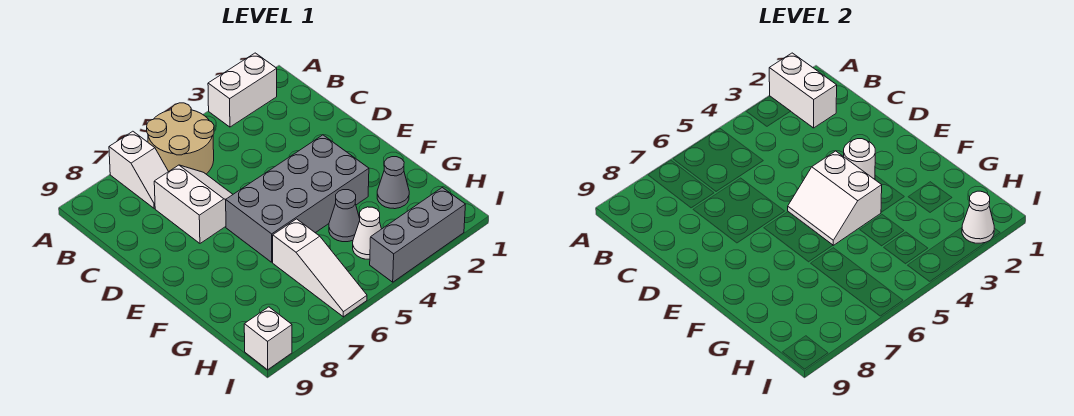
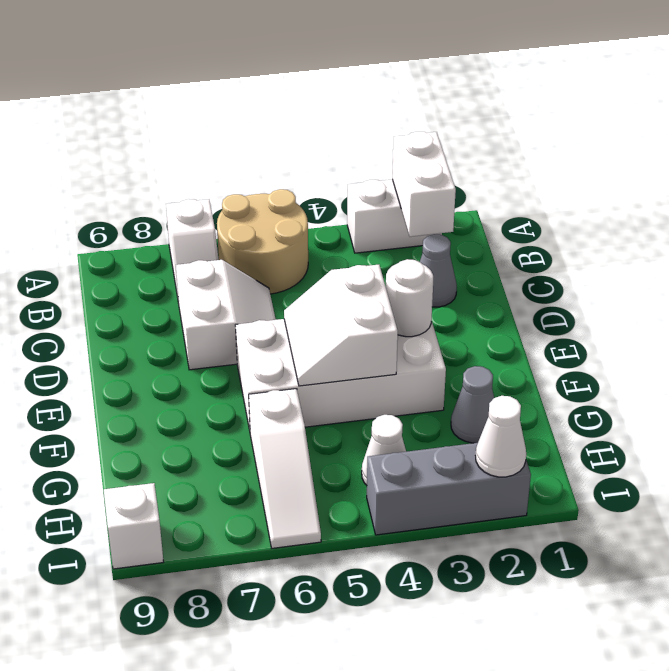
grey brick E3:F6 level 1 -> white brick E3:F6 level 1
grey cone G4 level 1 -> grey cone C2 level 1

